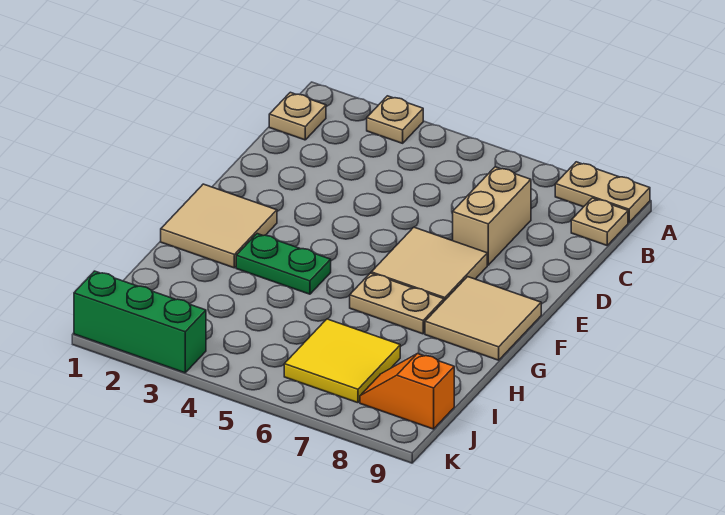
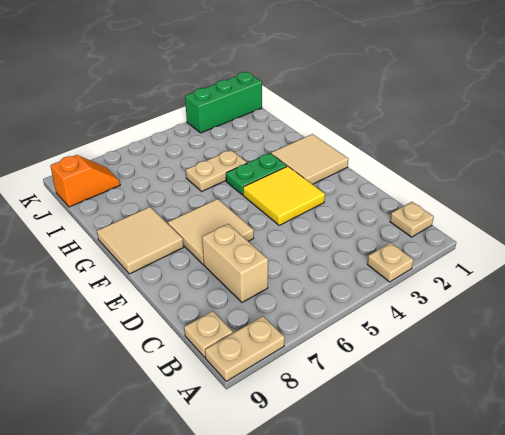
tan plate G6:G7 level 1 -> tan plate H4:H5 level 1
yellow tile I6:J7 level 1 -> yellow tile E3:F4 level 1

